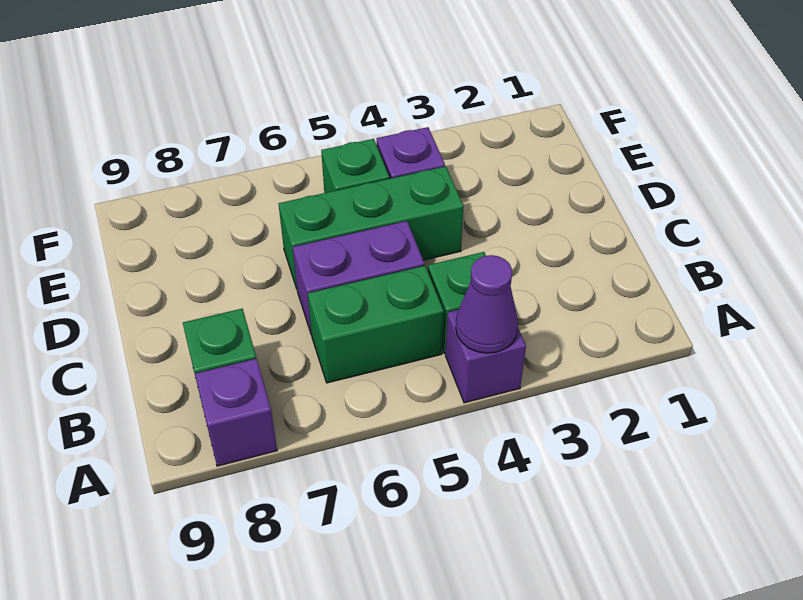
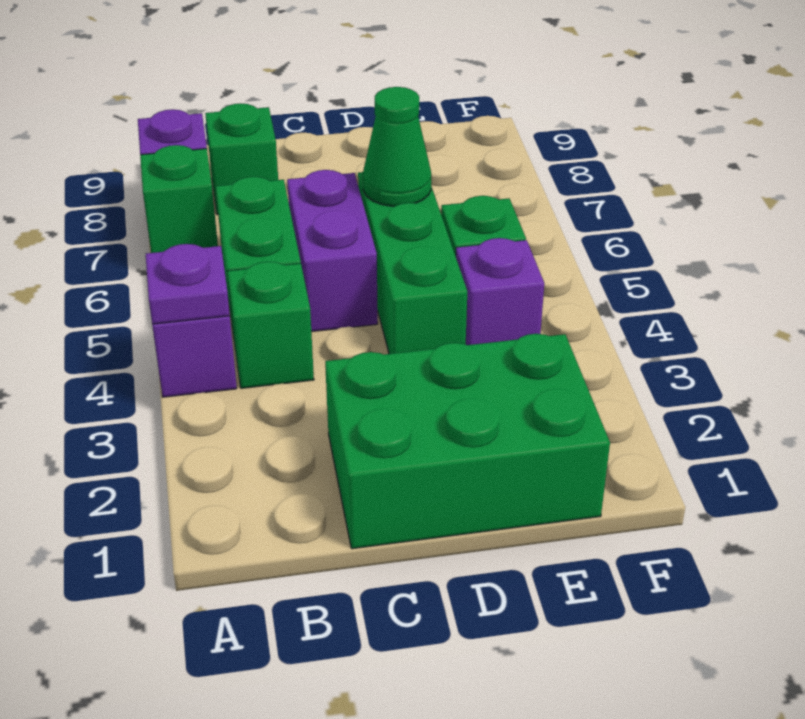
purple cone A4 level 2 -> purple plate A4 level 2
none -> green brick A7 level 1
none -> green brick C1:E2 level 1
none -> green cone D6 level 2

